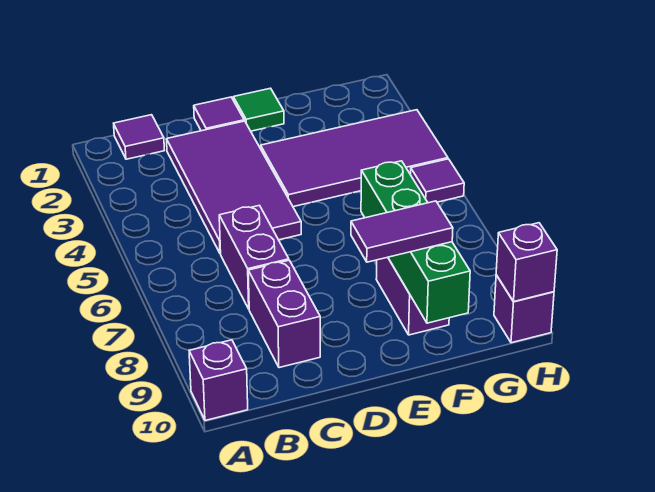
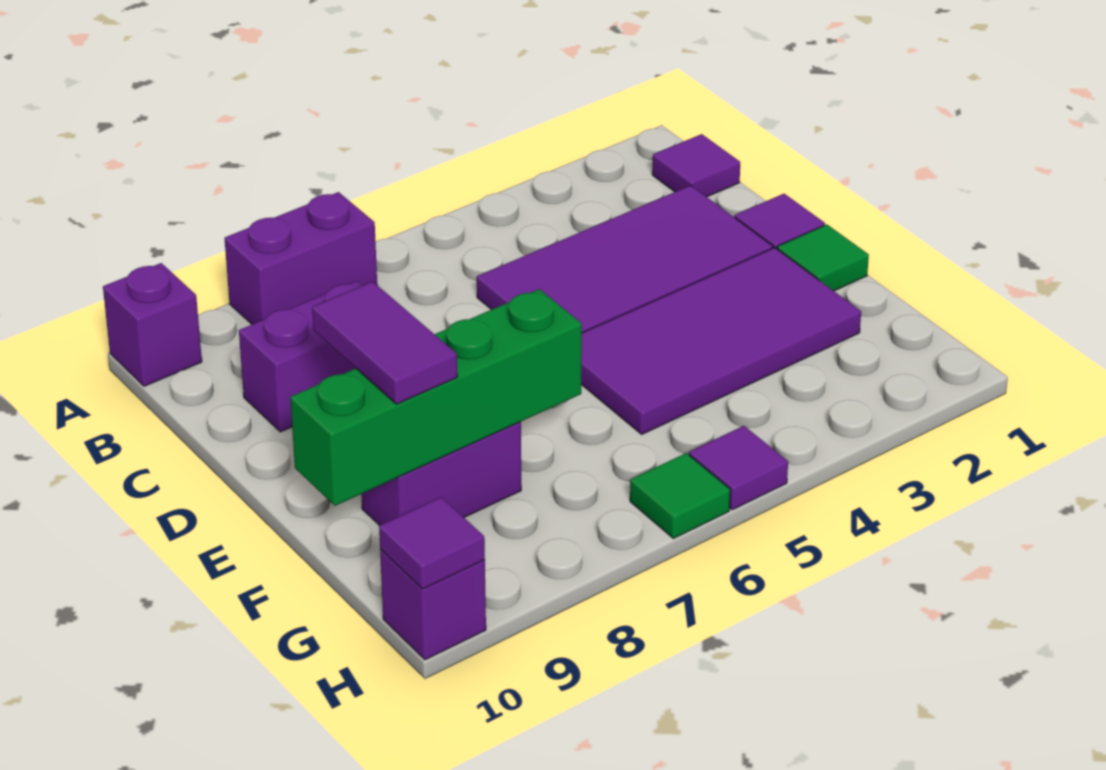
purple brick C6:C7 level 1 -> purple brick A7:A8 level 1
purple tile E3:H4 level 1 -> purple tile E2:F5 level 1
none -> green tile H6 level 1
purple brick H10 level 2 -> purple tile H10 level 2

